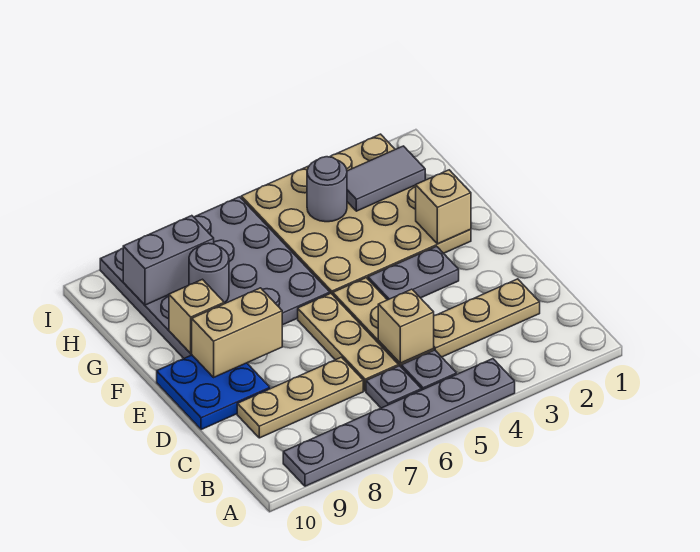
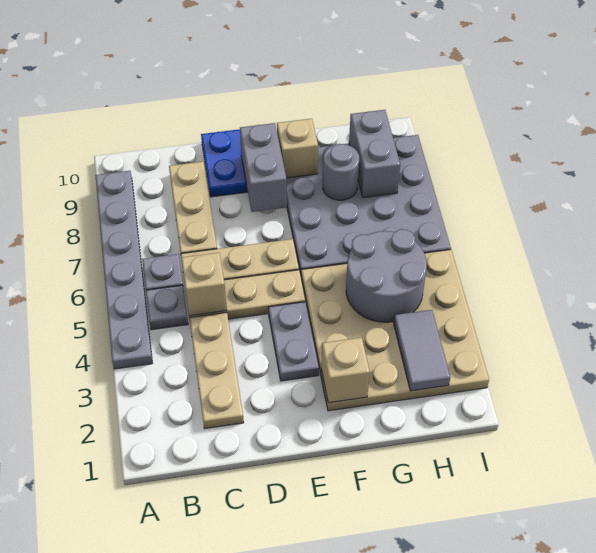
tan brick E8:E9 level 2 -> grey brick E8:E9 level 2
grey round brick H4 level 2 -> grey round brick G4:H5 level 2

